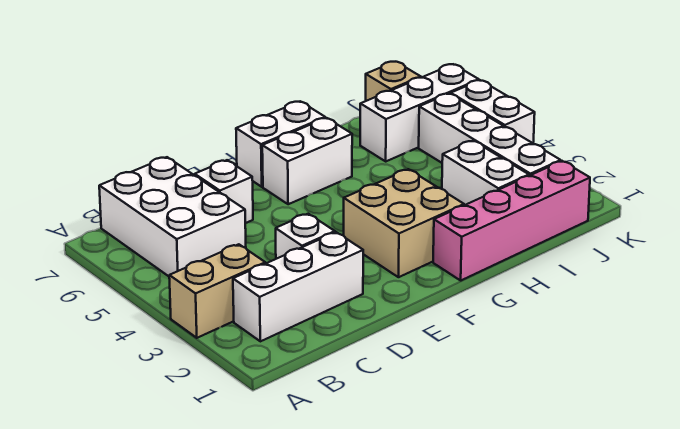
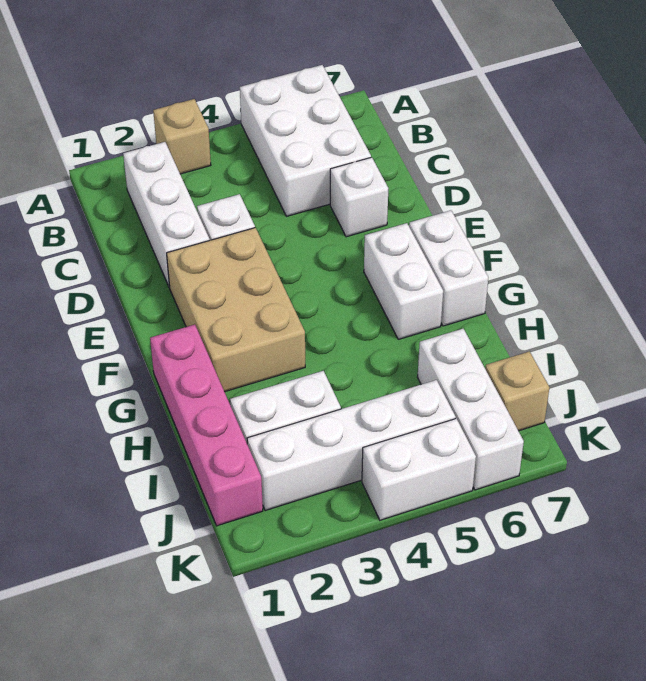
tan brick A3:B3 level 1 -> tan brick A3 level 1
white brick B5:C7 level 1 -> white brick A5:C6 level 1
tan brick F2:G3 level 1 -> tan brick E2:G3 level 1

